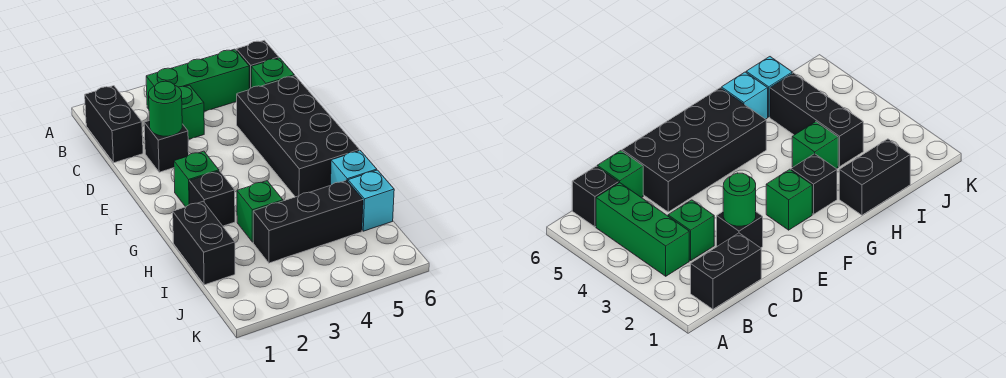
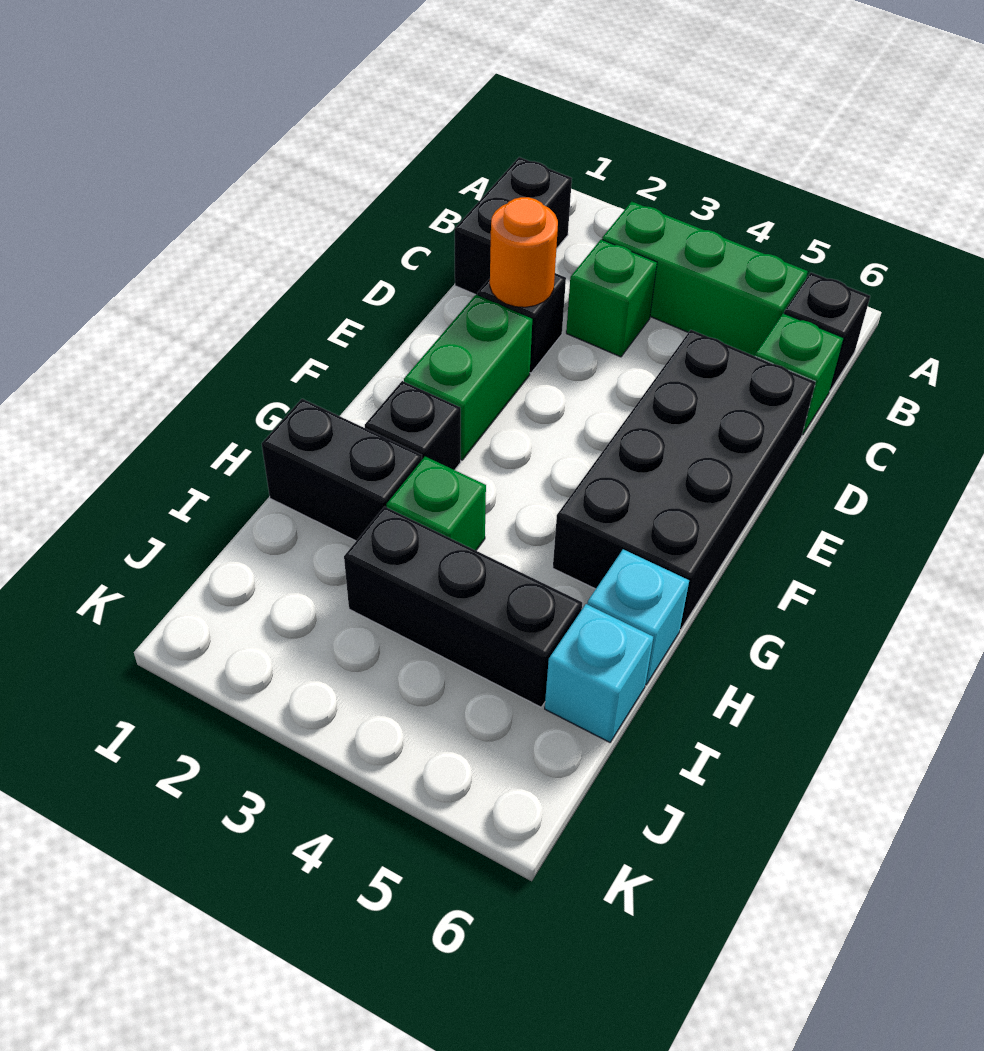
green round brick D2 level 2 -> orange round brick D2 level 2
green brick F2 level 1 -> green brick E2:F2 level 1
black brick H1:I1 level 1 -> black brick H1:H2 level 1

